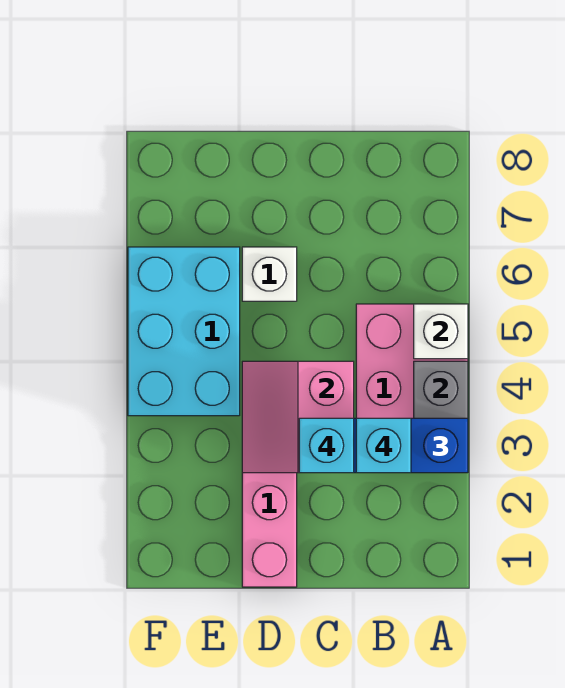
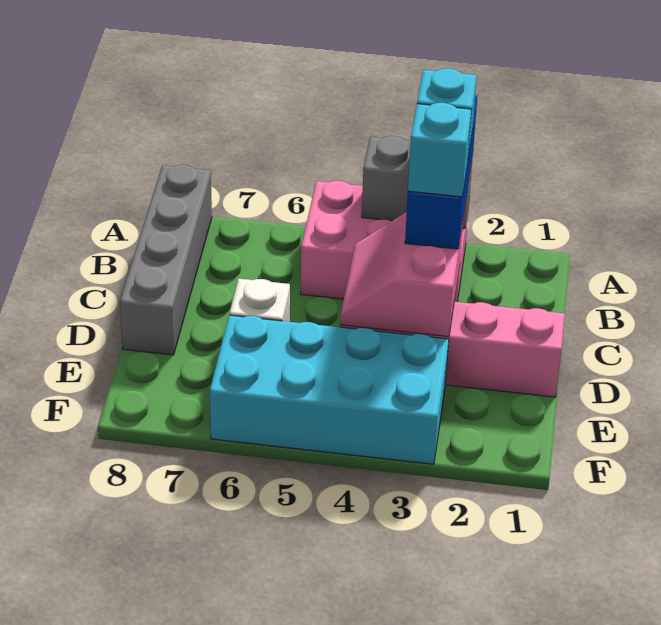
white brick A5 level 2 -> none
none -> grey brick A8:D8 level 1
pink slope C3:D4 level 2 top C -> pink slope C3:D4 level 2 top 3
cyan brick E4:F6 level 1 -> cyan brick E3:F6 level 1

